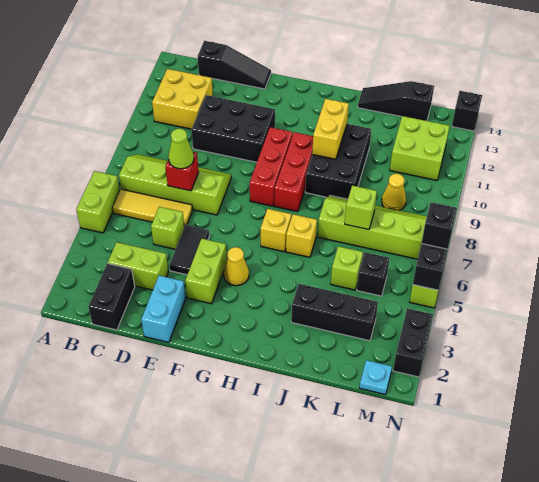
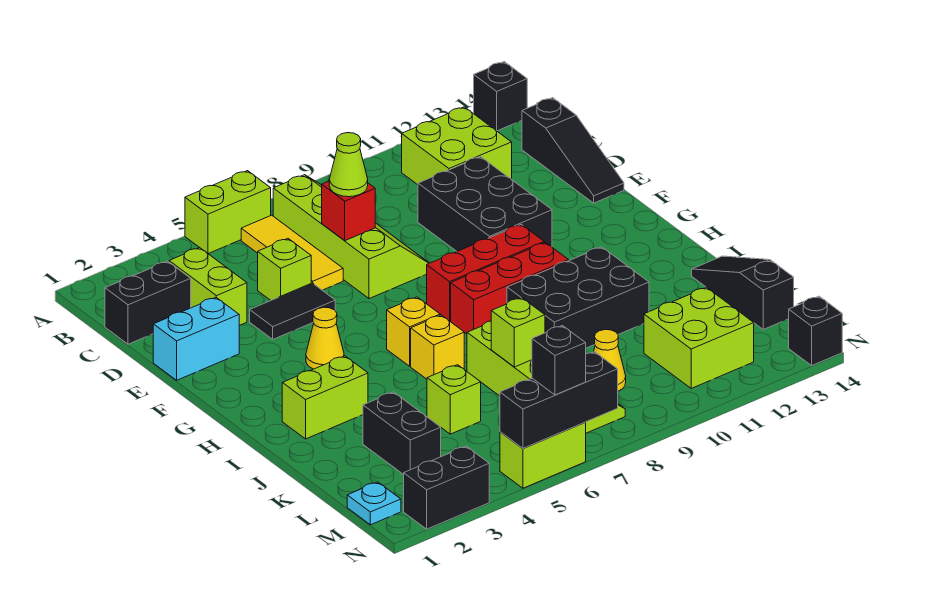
yellow brick B11:C12 level 1 -> lime brick B11:C12 level 1
lime brick F3:F4 level 1 -> lime brick I2:I3 level 1
yellow brick I10:I11 level 2 -> none
black brick J3:L3 level 1 -> black brick K3:L3 level 1
black brick L5 level 1 -> black brick A14 level 1

